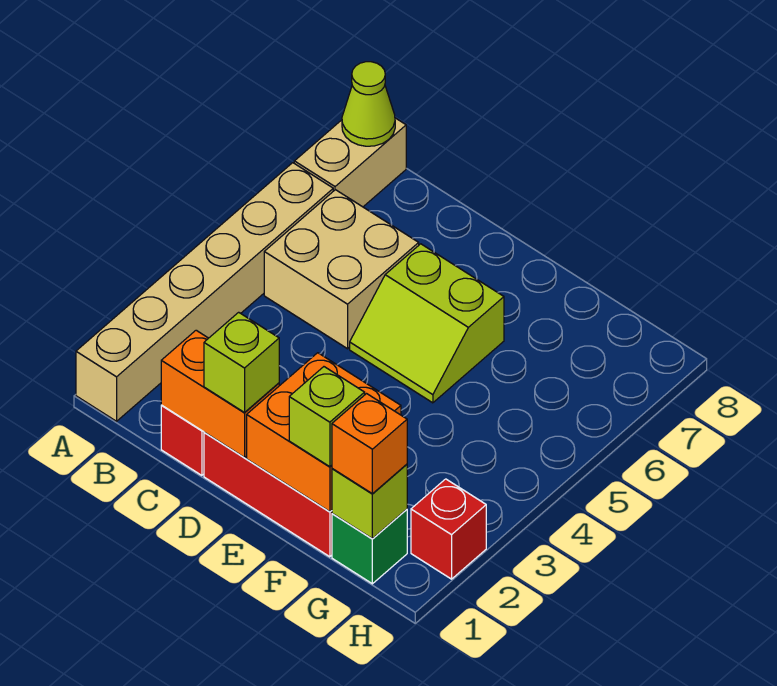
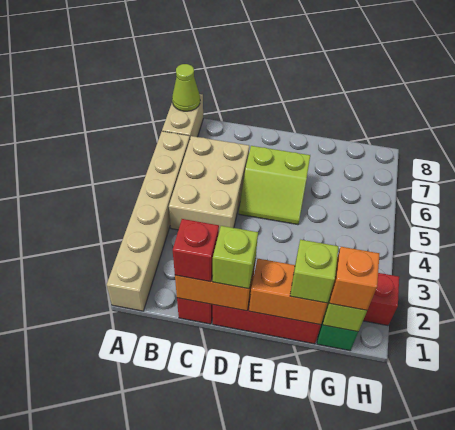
tan brick B5:C6 level 1 -> tan brick B4:C6 level 1
none -> red brick C1 level 3
orange brick E1:F2 level 2 -> orange brick E1:F1 level 2

